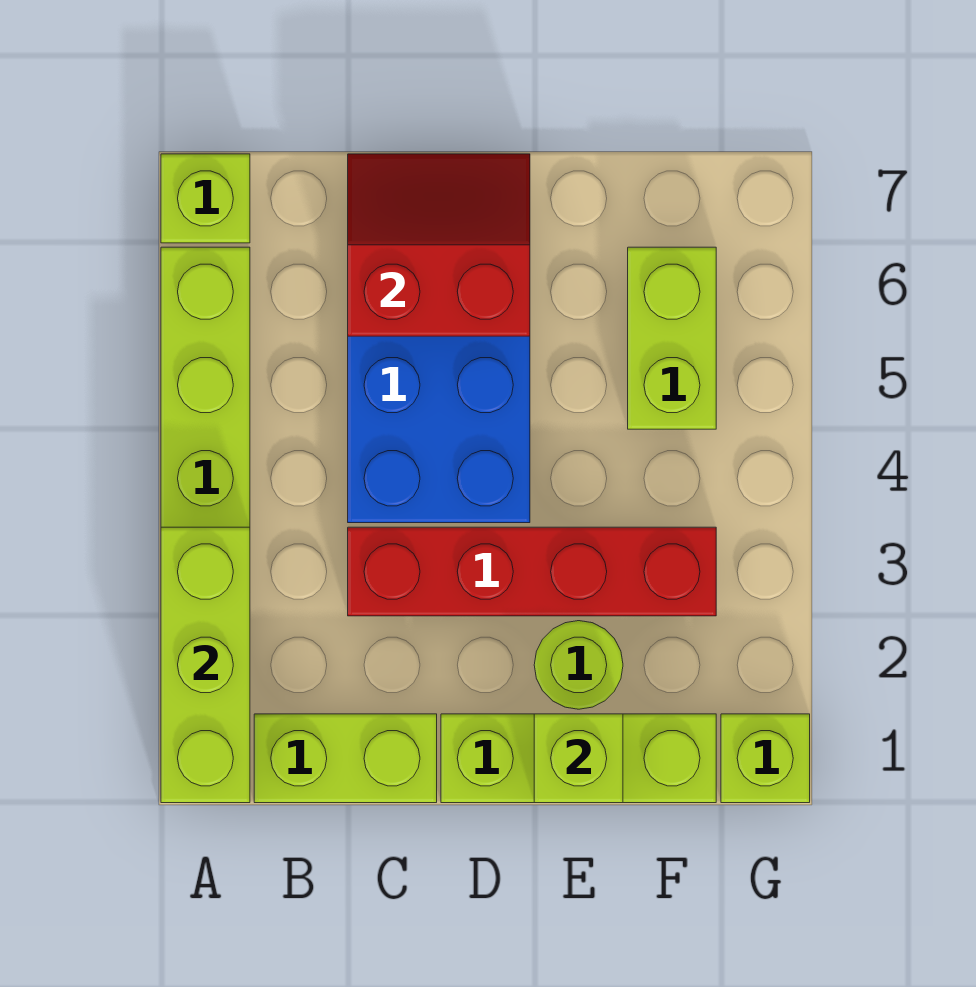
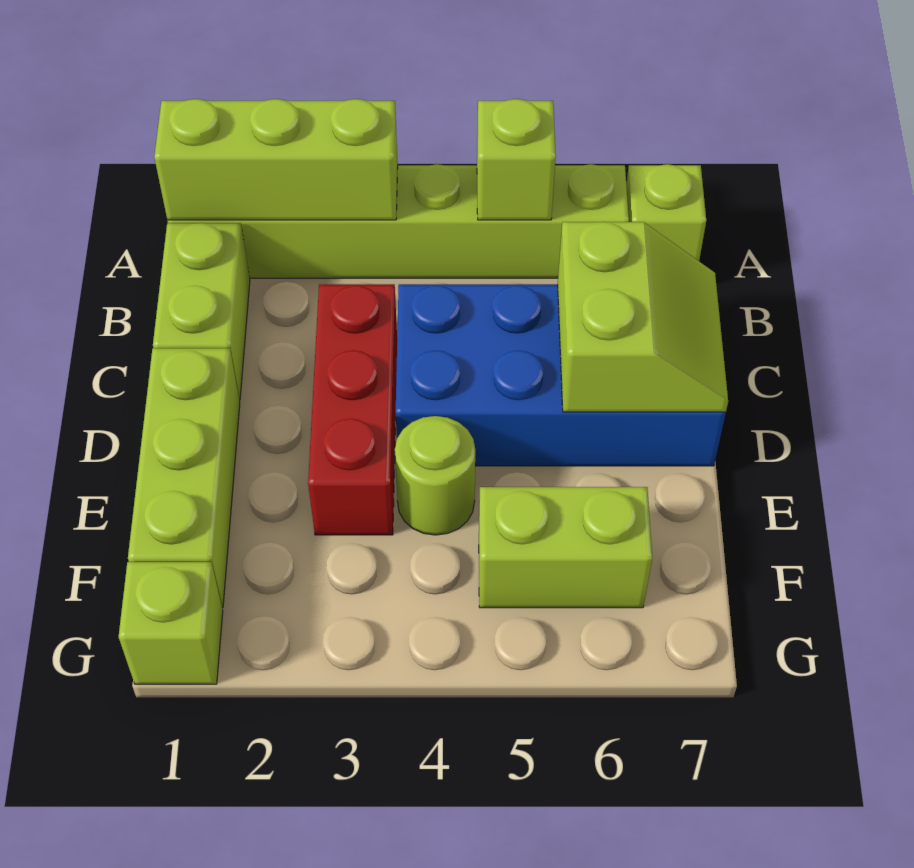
red brick C3:F3 level 1 -> red brick C3:E3 level 1
red slope C6:D7 level 2 top 6 -> lime slope C6:D7 level 2 top 6
lime brick E1 level 2 -> lime brick A5 level 2
lime round brick E2 level 1 -> lime round brick E4 level 1

